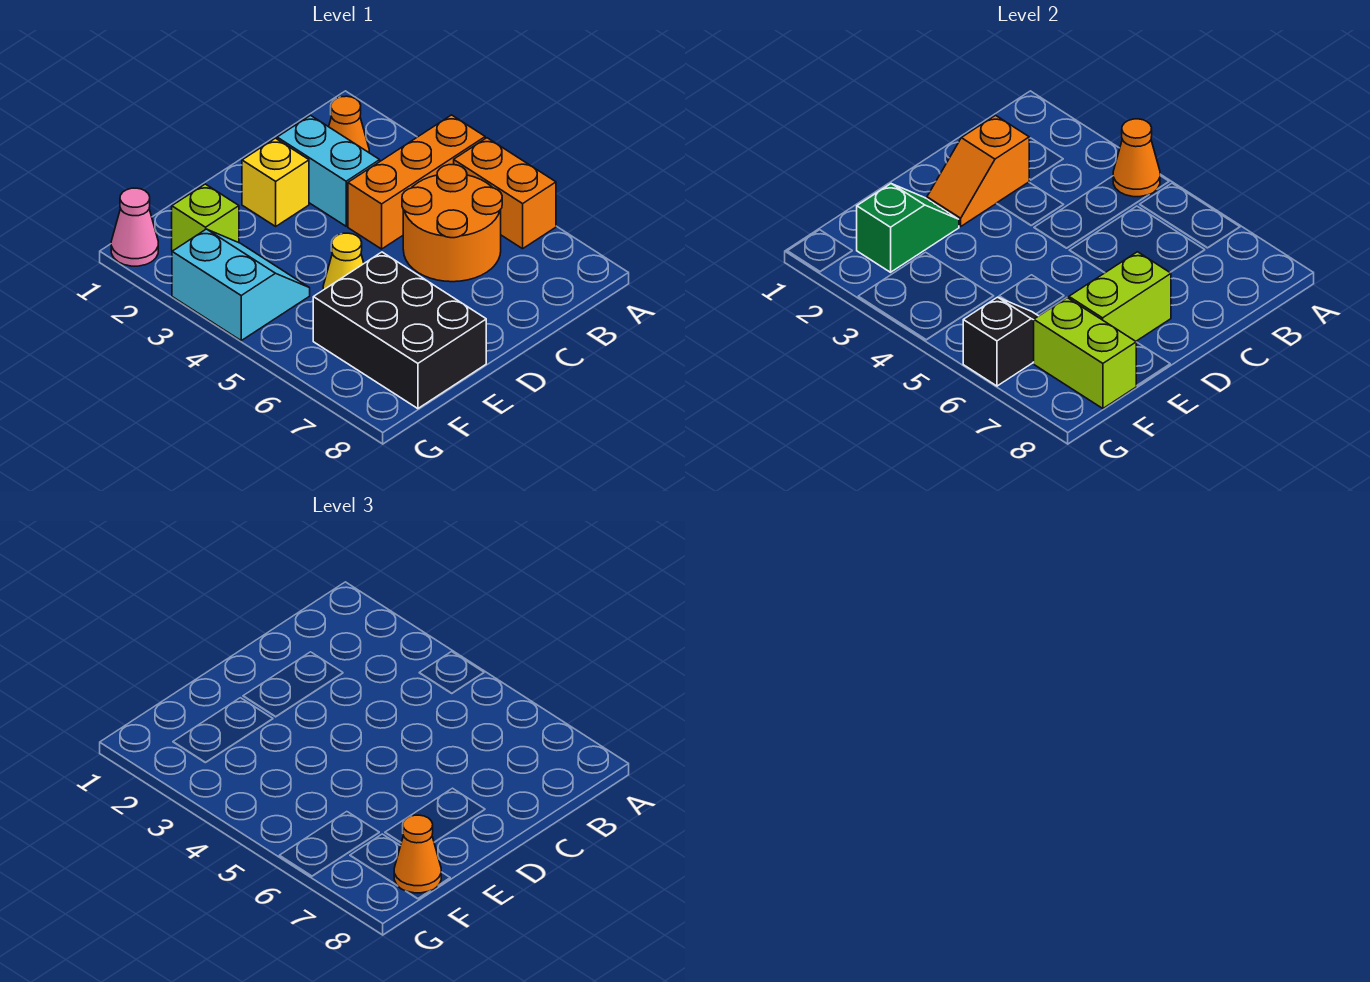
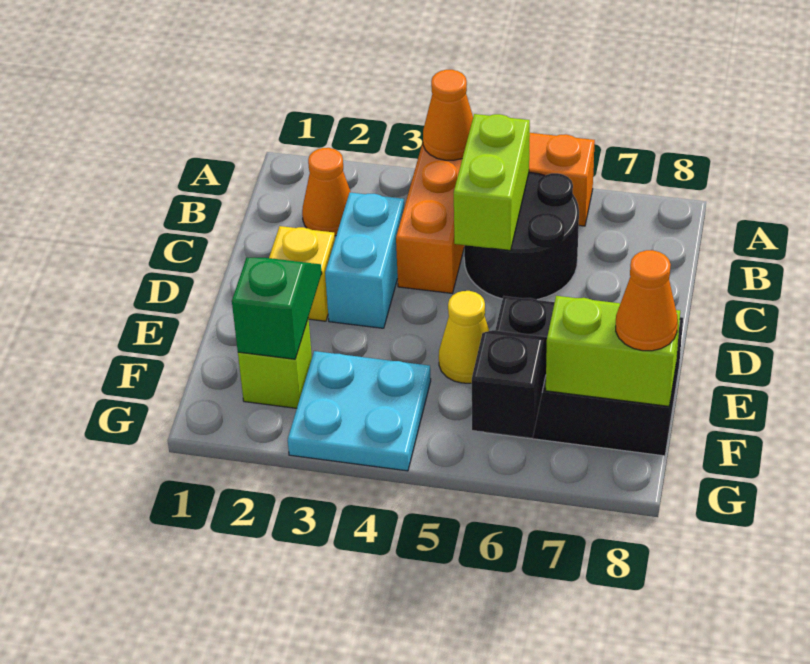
orange round brick B5:C6 level 1 -> black round brick B5:C6 level 1
cyan brick C2:C3 level 1 -> cyan brick C3:D3 level 1
orange slope C2:D2 level 2 top C -> none
lime brick D7:E7 level 2 -> lime brick B5:C5 level 2
cyan slope F3:G4 level 1 top G -> cyan plate F3:G4 level 1
pink cone G1 level 1 -> none

